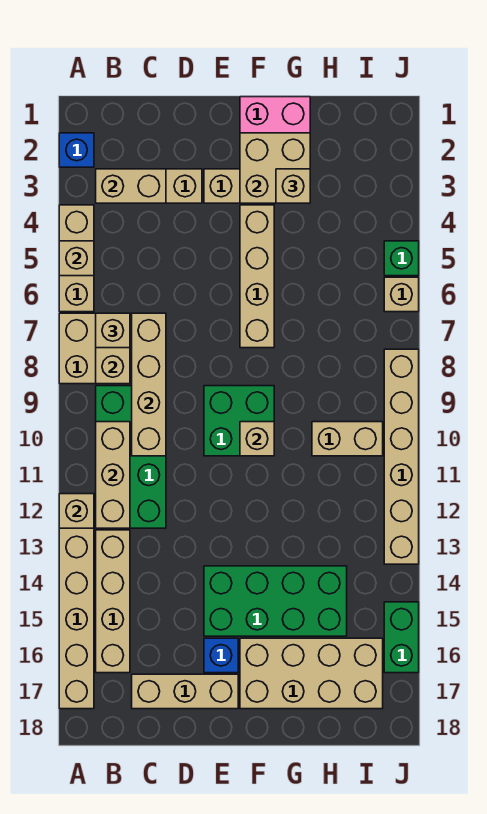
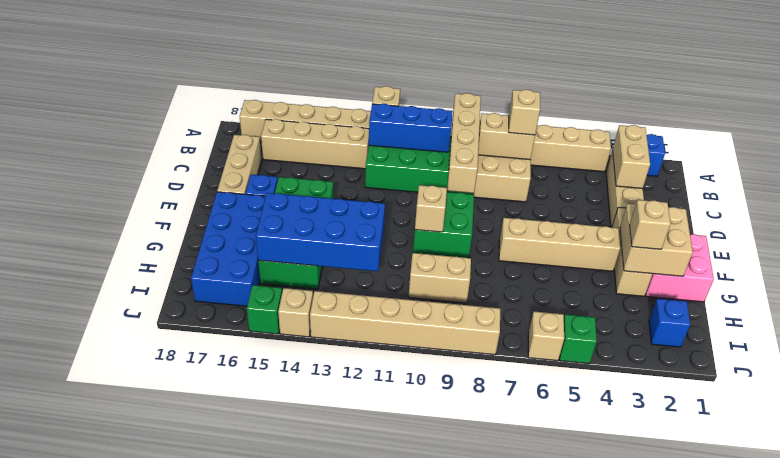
tan brick A5 level 2 -> tan brick J14 level 1
tan brick B10:B12 level 2 -> blue brick B10:B12 level 2
tan brick C7:C10 level 2 -> tan brick A9:D9 level 2
tan brick F16:I17 level 1 -> blue brick F16:I17 level 1
none -> blue brick G12:H15 level 2
tan brick H10:I10 level 1 -> tan brick H9:H10 level 1
none -> blue brick I2 level 1
green brick J15:J16 level 1 -> green brick J15 level 1

